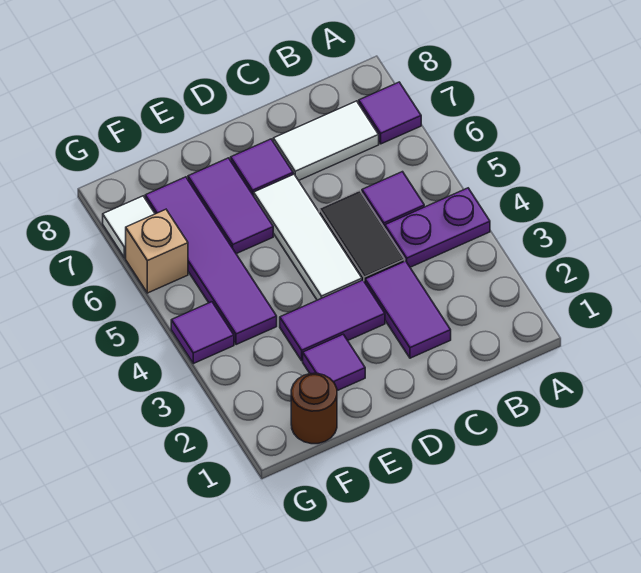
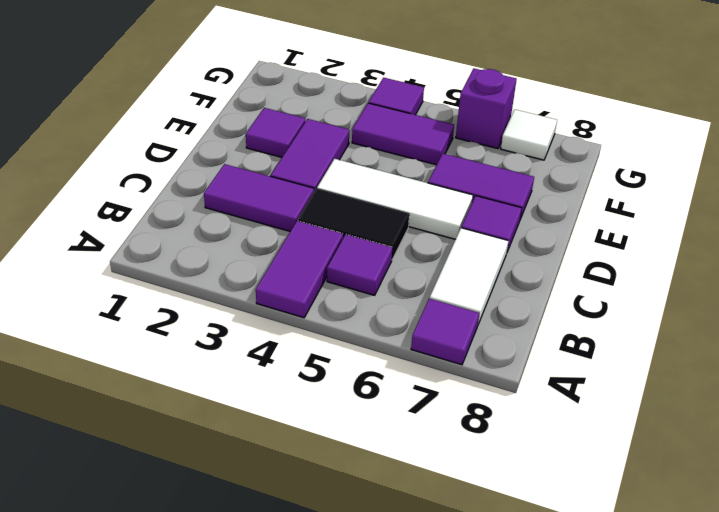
purple plate A4:B4 level 1 -> purple tile A4:B4 level 1
brown round brick F1 level 1 -> none
purple tile F4:F7 level 1 -> purple tile F4:F5 level 1
tan brick G6 level 1 -> purple brick G6 level 1

